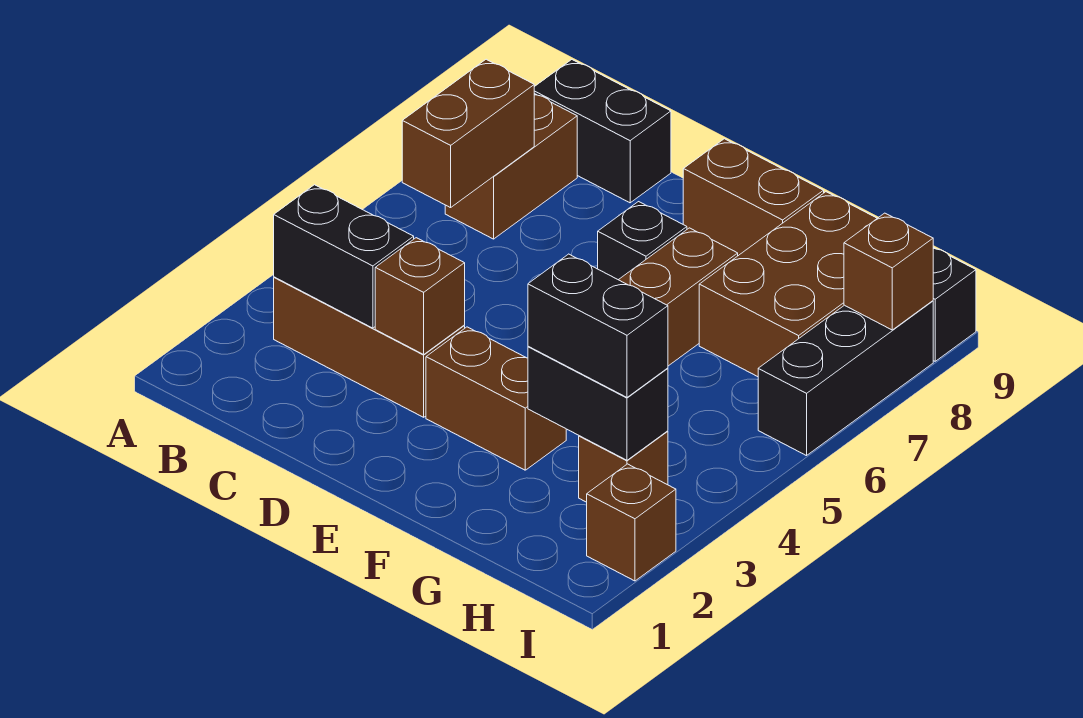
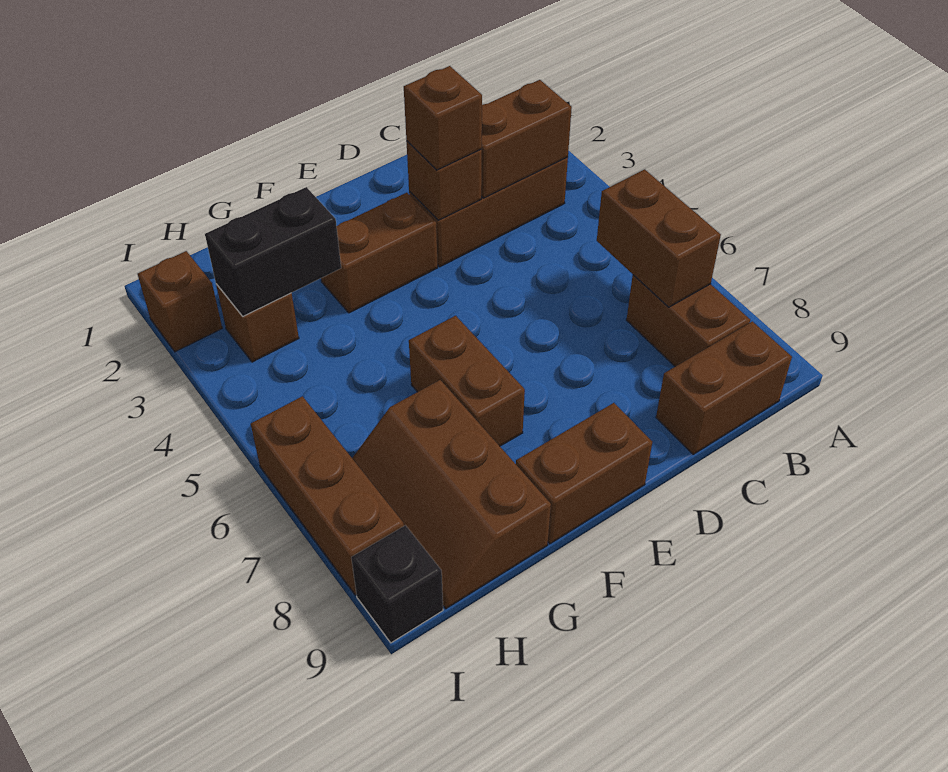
black brick B3:C3 level 2 -> brown brick B3:C3 level 2
black brick B9:C9 level 1 -> brown brick B9:C9 level 1
black brick E7 level 1 -> none
black brick G3:H3 level 3 -> none
brown brick G7:H9 level 1 -> brown slope G7:H9 level 1 top G
black brick I6:I8 level 1 -> brown brick I6:I8 level 1
brown brick I8 level 2 -> brown brick D3 level 3

